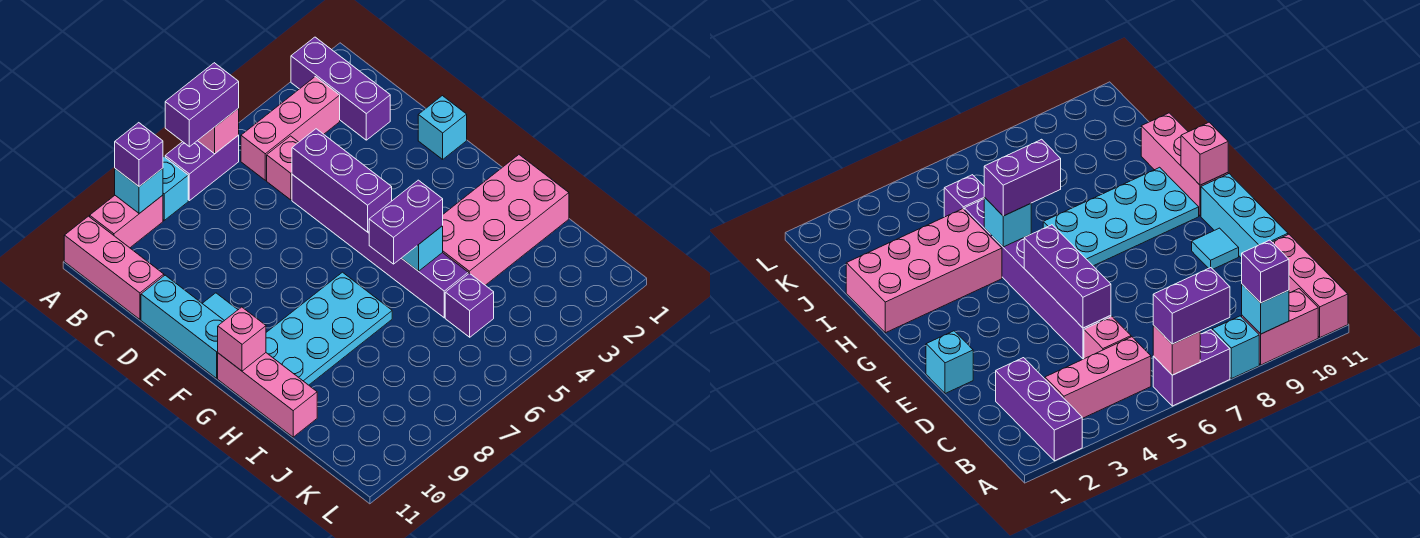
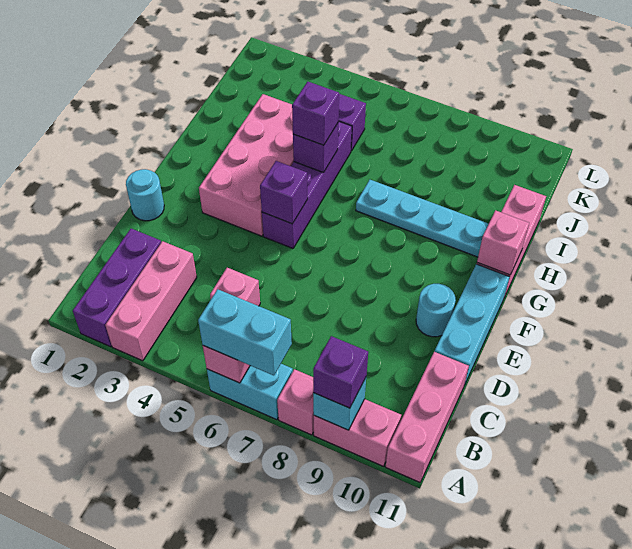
purple brick A6:A7 level 1 -> cyan brick A6:A7 level 1
purple brick A6:A7 level 3 -> cyan brick A6:A7 level 3
cyan brick A8 level 1 -> pink brick A8 level 1
pink brick B3:B5 level 1 -> pink brick A3:C3 level 1
purple brick D5:I5 level 1 -> purple brick F5:I5 level 1
purple brick D5:F5 level 2 -> purple brick F5 level 2
cyan brick E1 level 1 -> cyan round brick E1 level 1
cyan tile E10 level 1 -> cyan round brick E10 level 1
cyan plate G7:H10 level 1 -> cyan plate H7:H10 level 1
pink brick H1:I4 level 1 -> pink brick F3:I4 level 1
cyan brick H5 level 2 -> purple brick H5 level 2
purple brick H5:H6 level 3 -> purple brick H5 level 3

